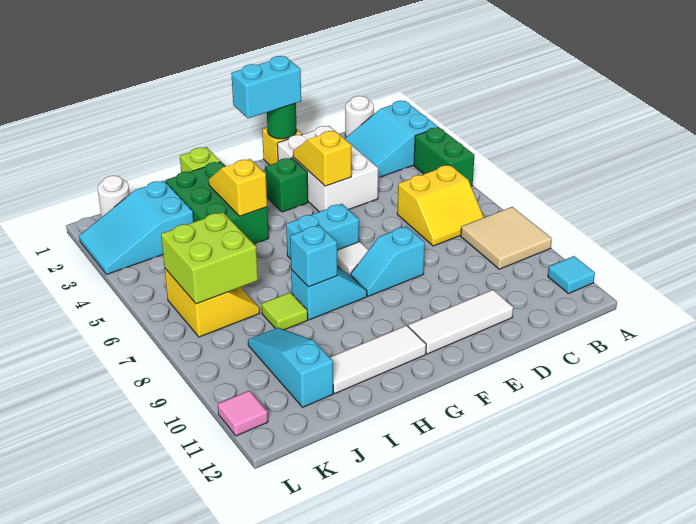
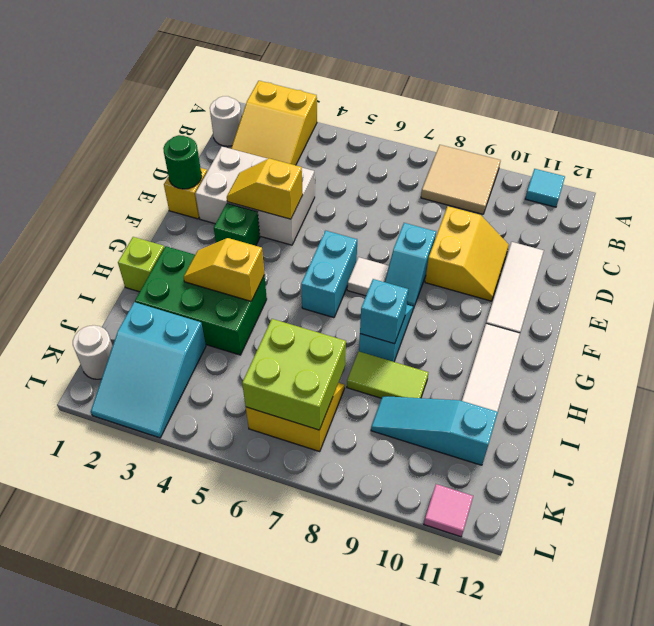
cyan slope A2:C3 level 1 top A -> yellow slope A2:C3 level 1 top A
green brick A4:A5 level 1 -> none
yellow slope B6:C7 level 1 top 6 -> yellow slope D9:E10 level 1 top 9
cyan brick E1:F1 level 3 -> none
lime tile I8 level 1 -> lime tile I8:I9 level 1

